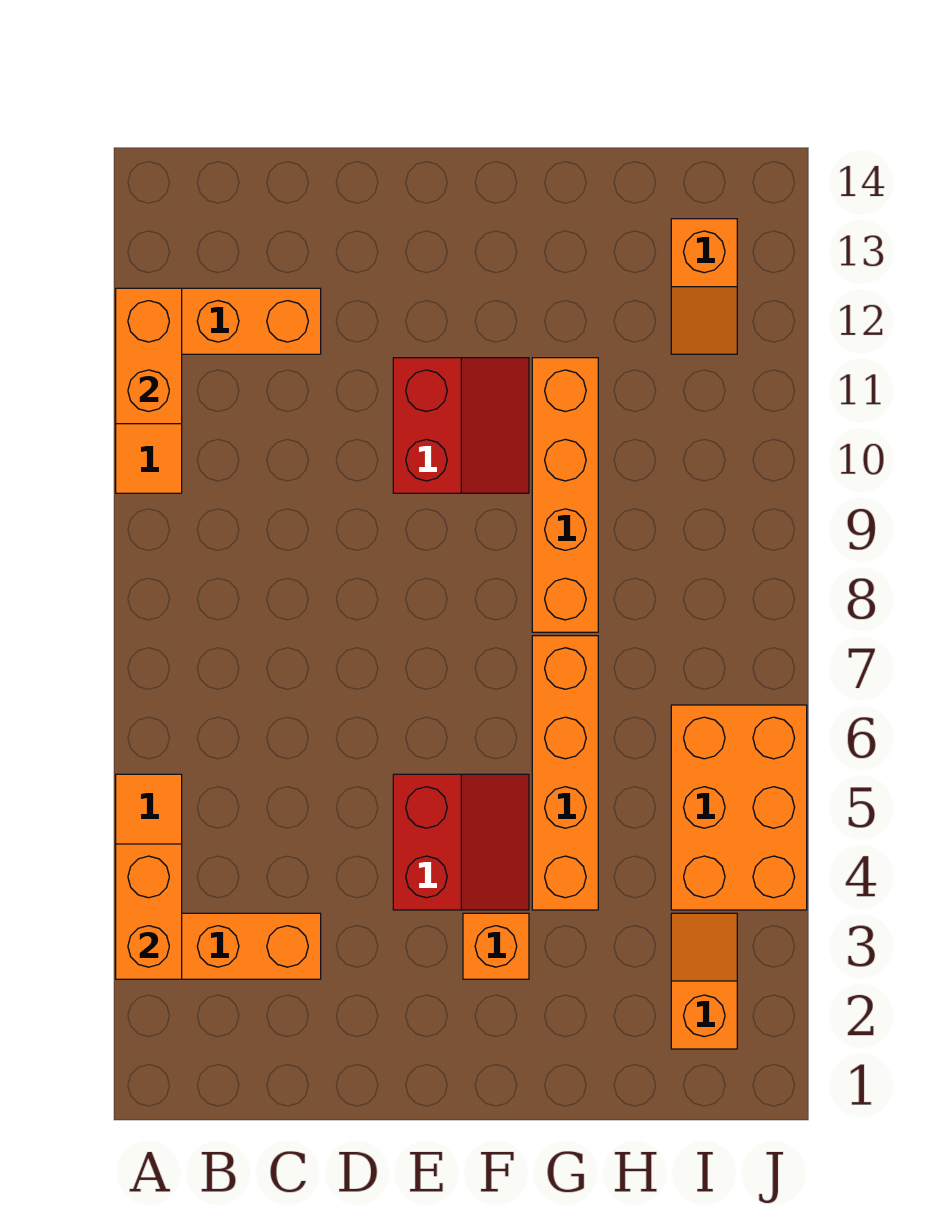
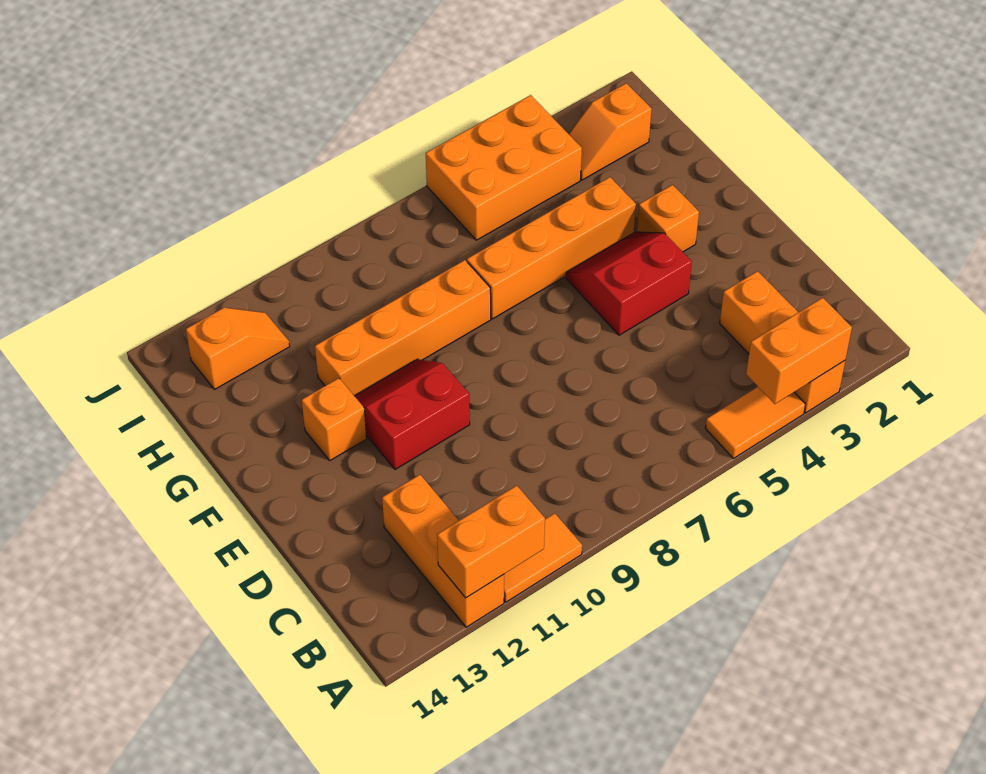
none -> orange brick F12 level 1

